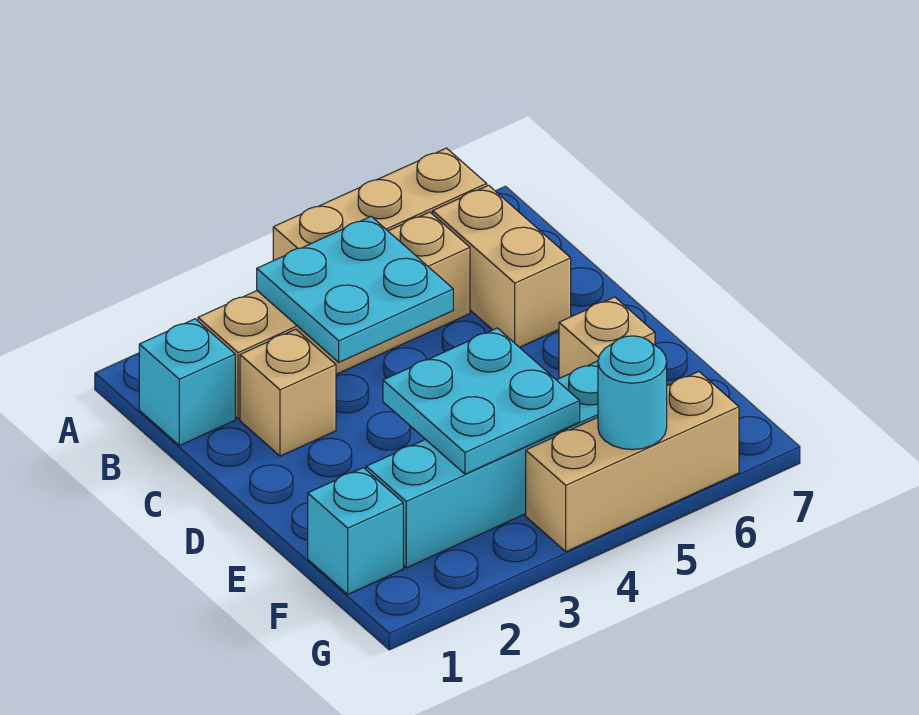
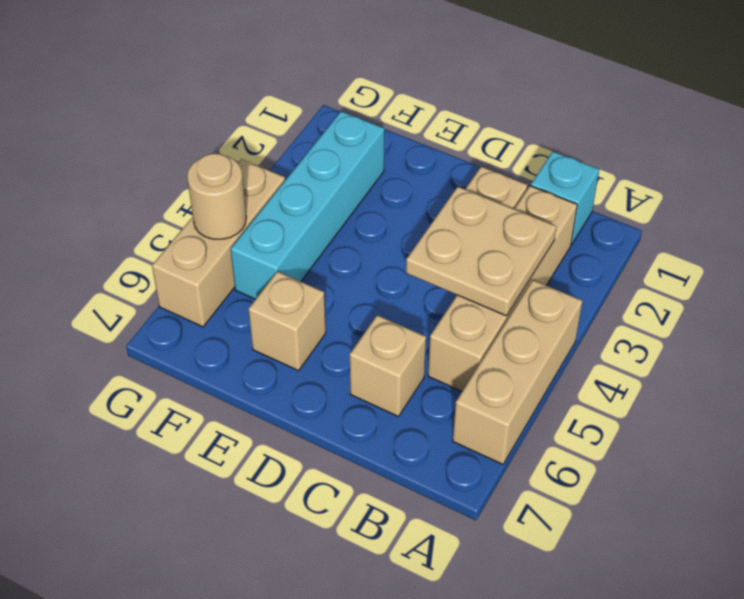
cyan plate B3:C4 level 2 -> tan plate B3:C4 level 2
tan brick B6:C6 level 1 -> tan brick C6 level 1
cyan plate E3:F4 level 2 -> none
cyan brick F1 level 1 -> none
cyan round brick G5 level 2 -> tan round brick G5 level 2

